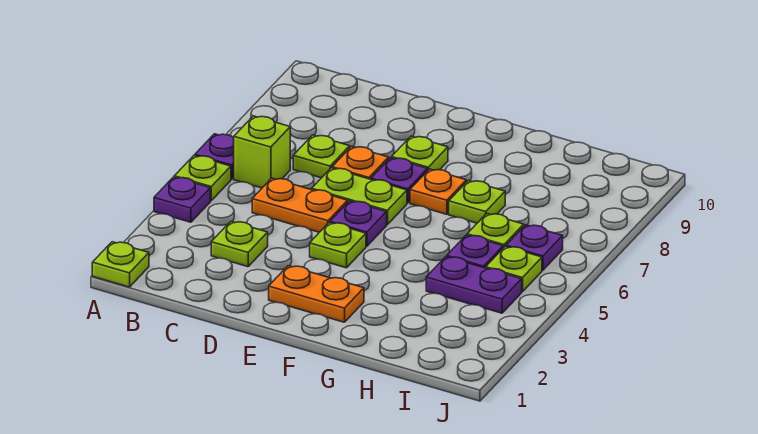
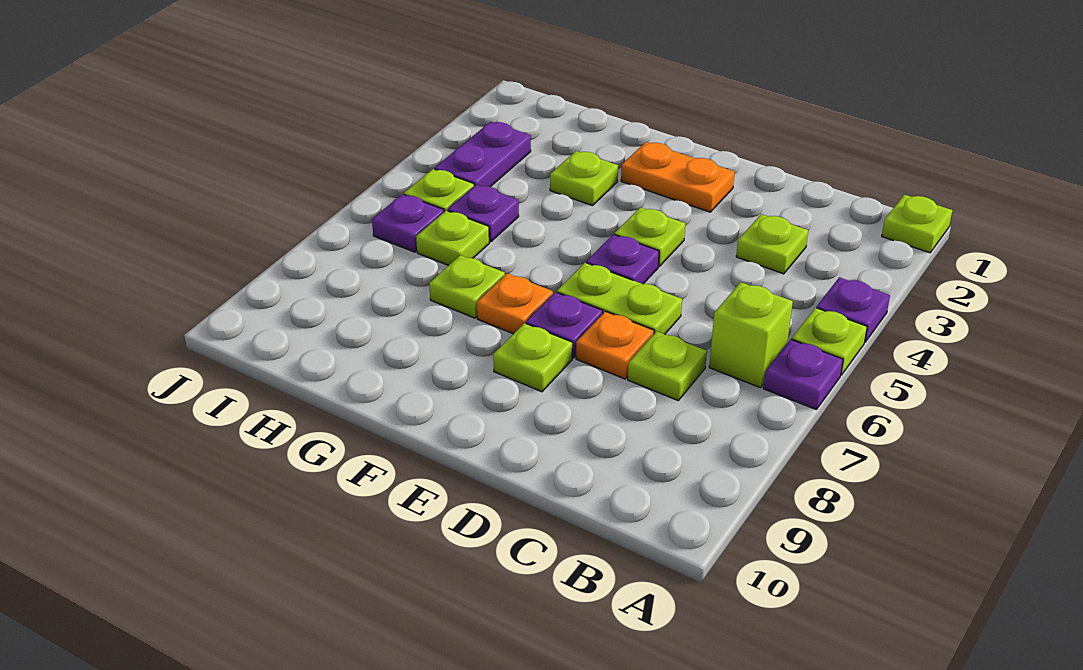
orange plate C5:D5 level 1 -> none
none -> lime plate G3 level 1
purple plate H4:I4 level 1 -> purple plate I3:I4 level 1

